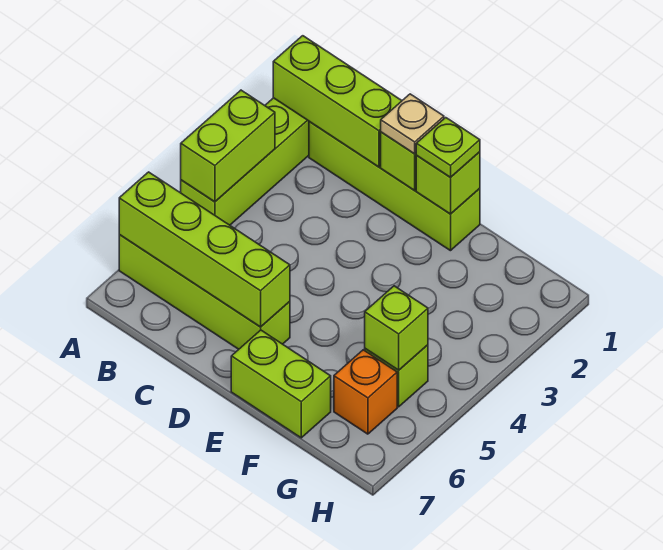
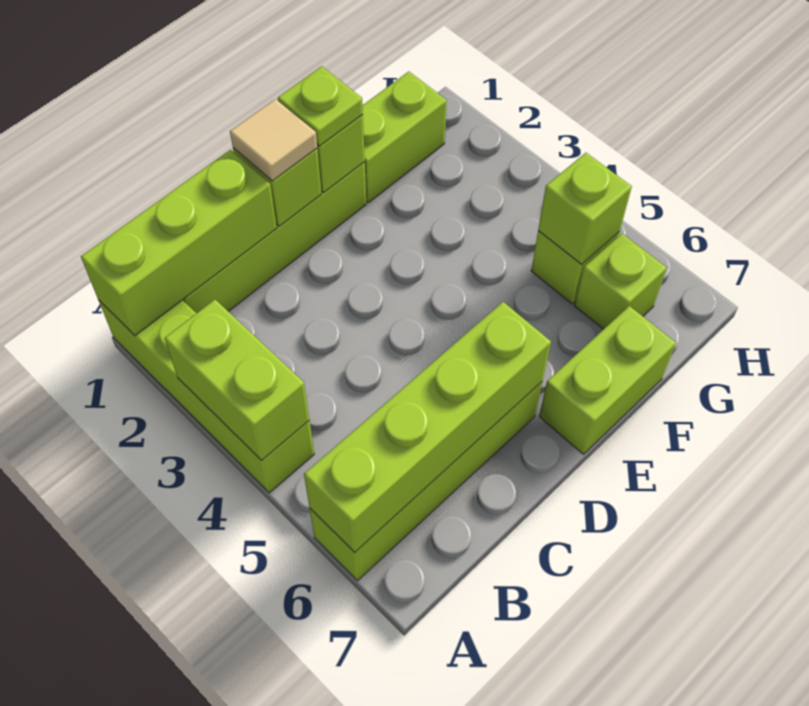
tan plate D1 level 3 -> tan tile D1 level 3
none -> lime brick F1:G1 level 1
orange brick G6 level 1 -> lime brick G6 level 1

